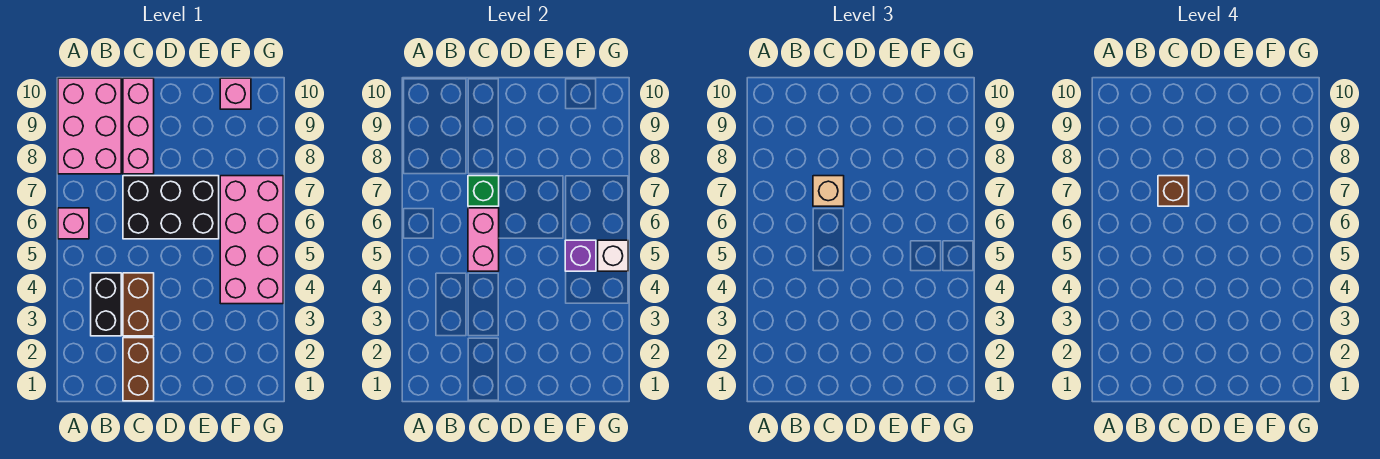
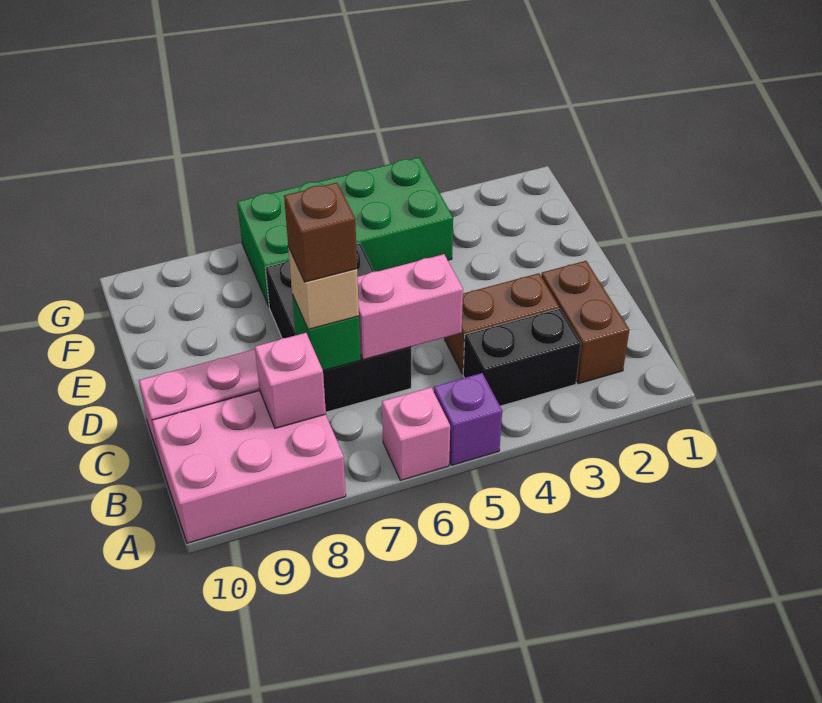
brown brick C1:C2 level 1 -> brown brick B2:C2 level 1
pink brick F4:G7 level 1 -> green brick F4:G7 level 1
purple brick F5 level 2 -> purple brick A5 level 1
pink brick F10 level 1 -> pink brick B8 level 2
white brick G5 level 2 -> none

